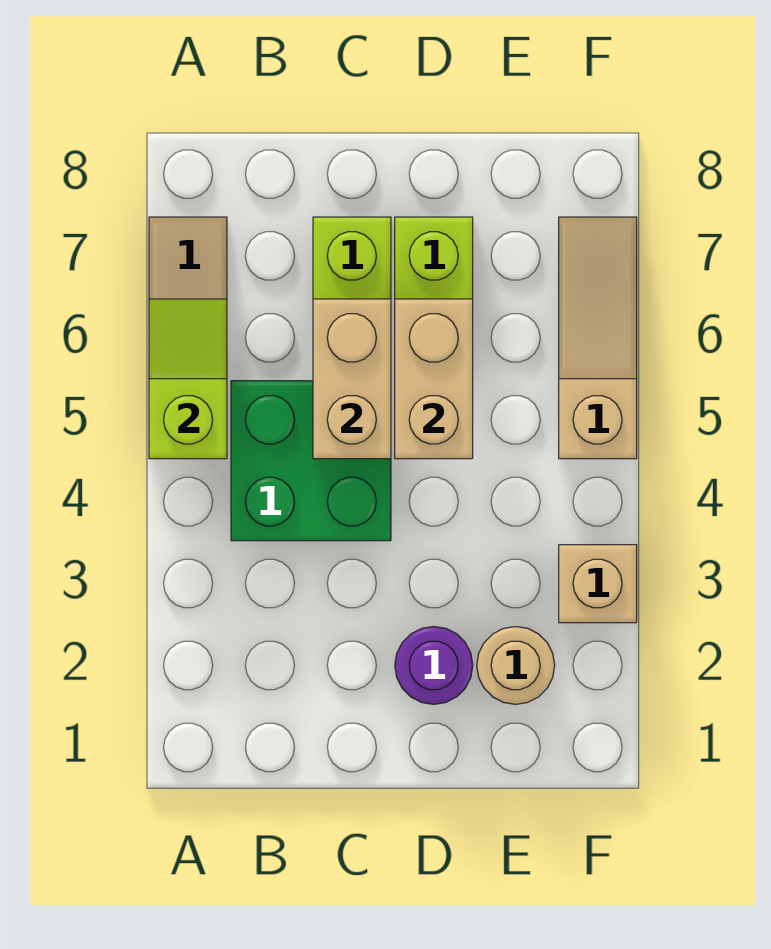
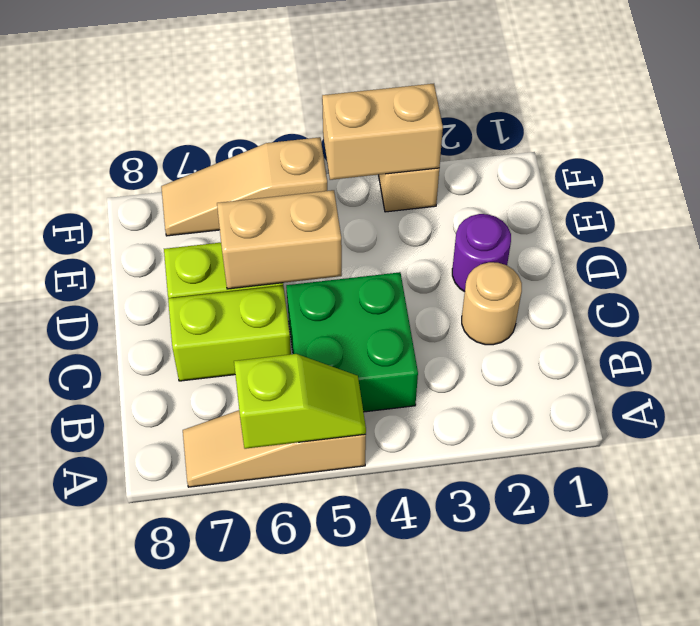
lime slope A5:A6 level 2 top 5 -> lime slope A5:A6 level 2 top 6
tan brick C5:C6 level 2 -> tan brick F3:F4 level 2
tan round brick E2 level 1 -> tan round brick C2 level 1

